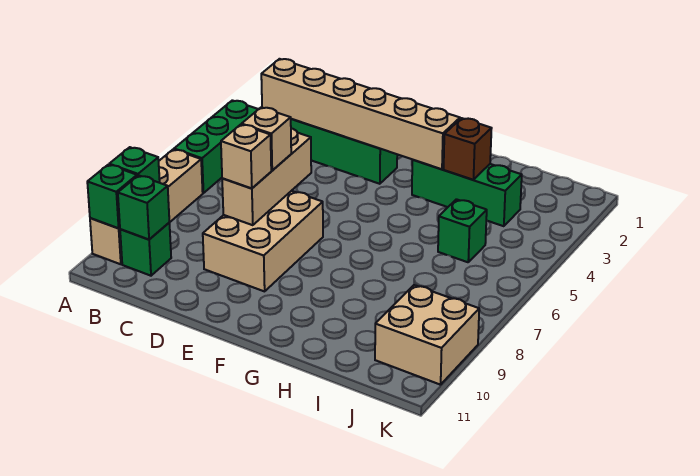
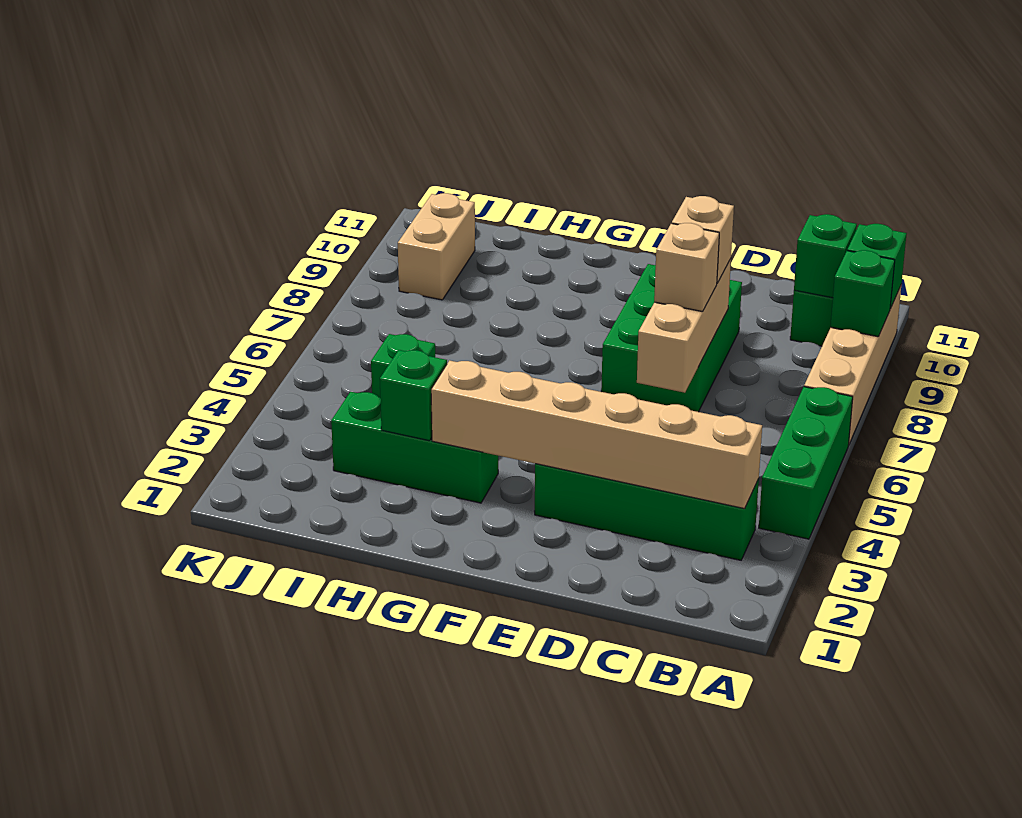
tan brick D7:E9 level 1 -> green brick D7:E9 level 1
brown brick H3 level 2 -> green brick H3 level 2
tan brick J9:K10 level 1 -> tan brick J9:J10 level 1

